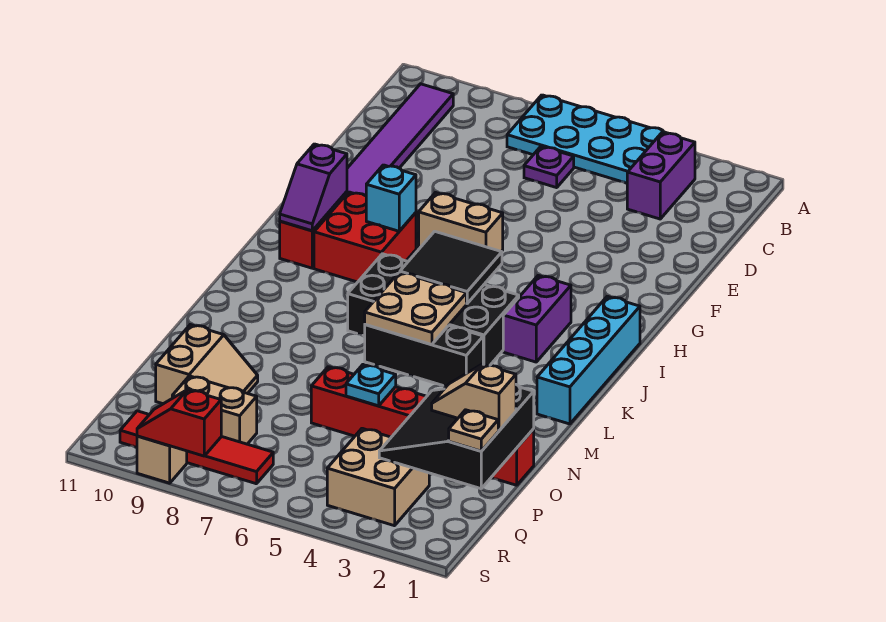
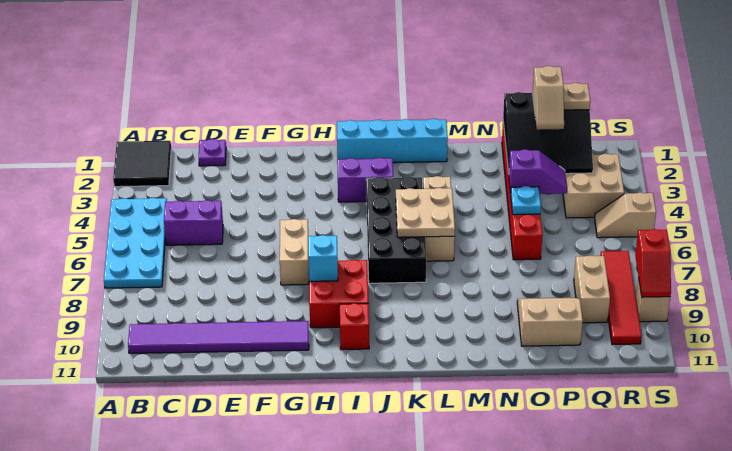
purple brick B3:C3 level 1 -> purple brick C5:D5 level 1
purple plate C6 level 1 -> purple plate D1 level 1
purple slope H10:I10 level 2 top H -> purple slope O4:P4 level 2 top O
black tile I5:J6 level 2 -> black tile A1:B2 level 1
black brick L4:L6 level 1 -> tan brick L4:L6 level 1
none -> tan slope R5:S5 level 1 top S

